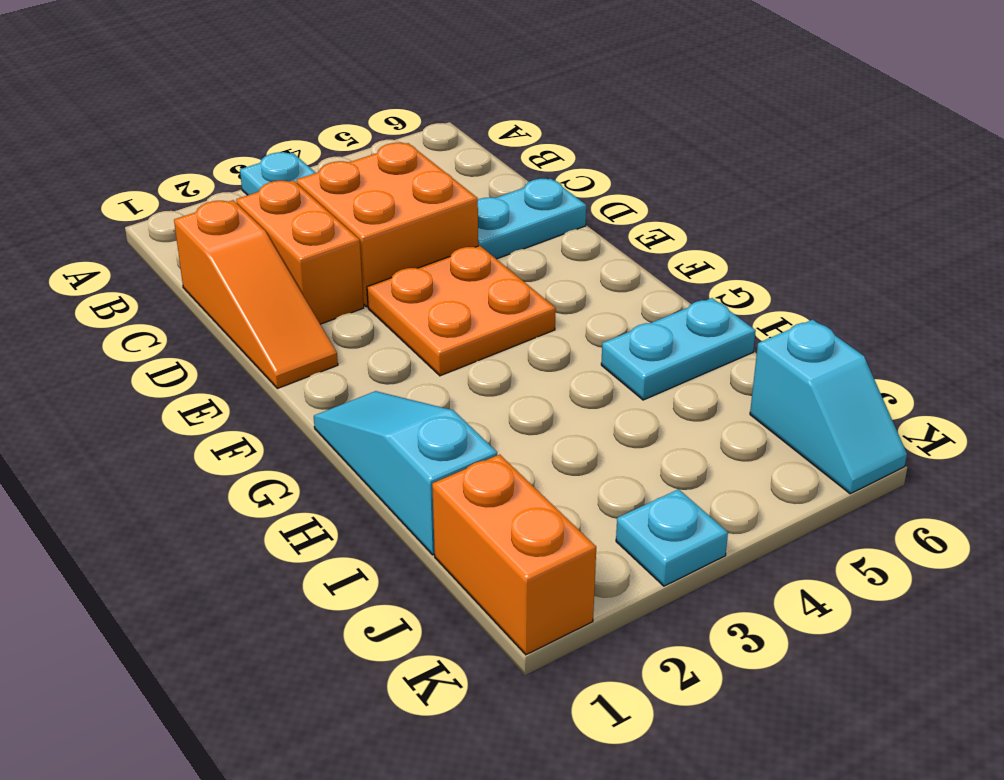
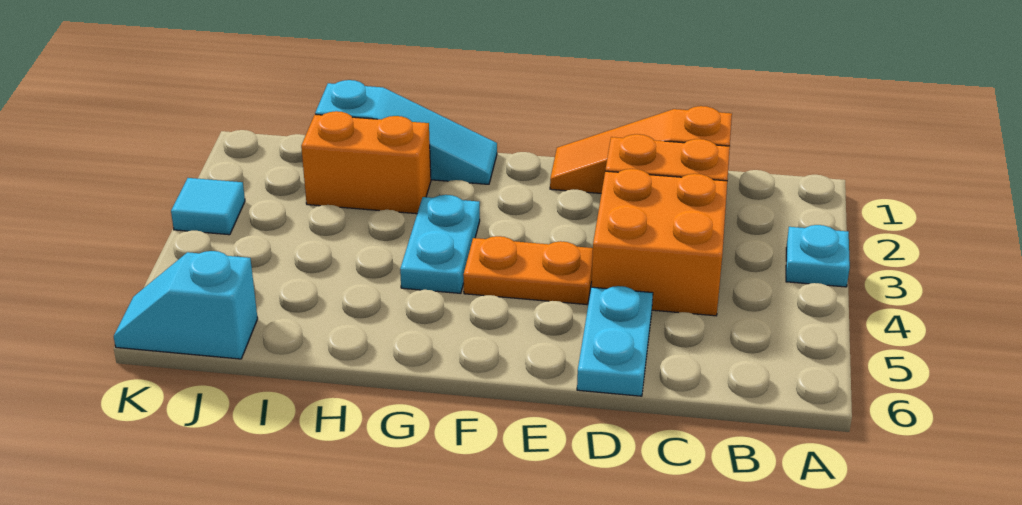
orange plate E3:F4 level 1 -> orange plate E4:F4 level 1
cyan plate H5:H6 level 1 -> cyan plate G3:G4 level 1
orange brick J1:K1 level 1 -> orange brick H2:I2 level 1
cyan plate K3 level 1 -> cyan tile K3 level 1

